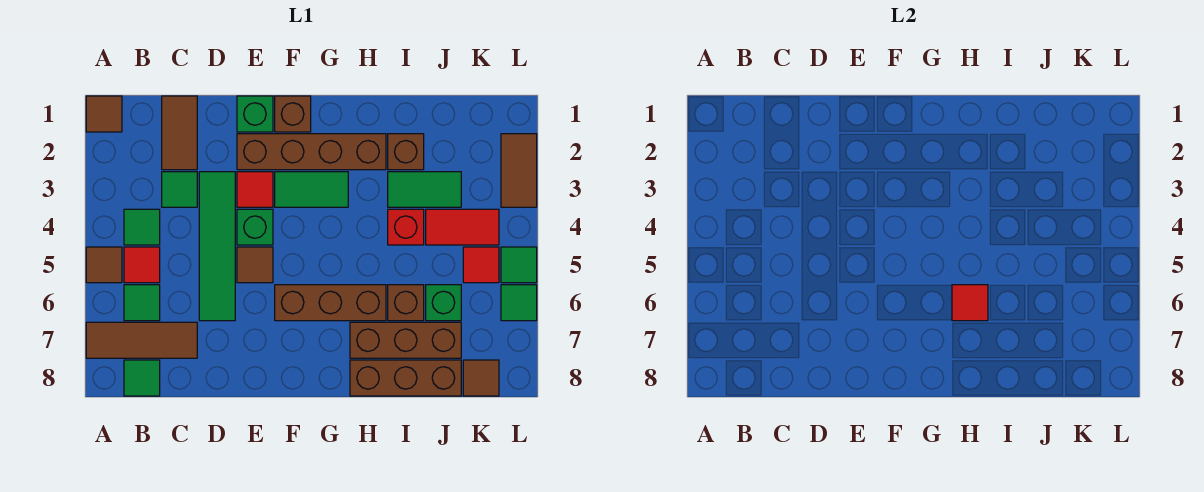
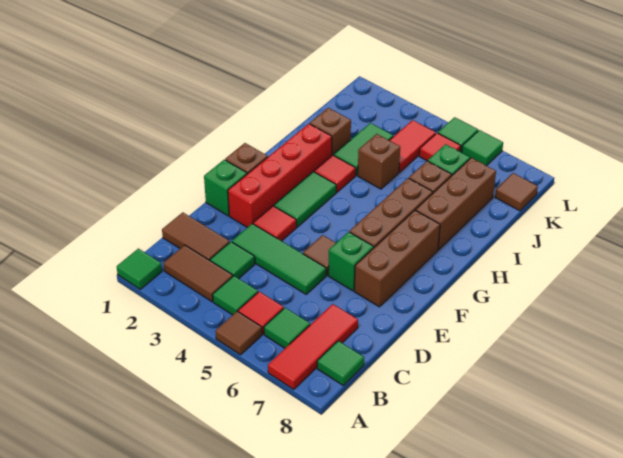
brown tile A1 level 1 -> green tile A1 level 1
brown tile A7:C7 level 1 -> red tile A7:C7 level 1
green tile D3:D6 level 1 -> green tile D3:D5 level 1
brown brick E2:H2 level 1 -> red brick E2:H2 level 1
green brick E4 level 1 -> green brick E6 level 1
red tile H6 level 2 -> red tile H3 level 1
brown brick H8:J8 level 1 -> brown brick E7:G7 level 1
red brick I4 level 1 -> brown brick I4 level 1
brown tile L2:L3 level 1 -> brown tile B2:B3 level 1

